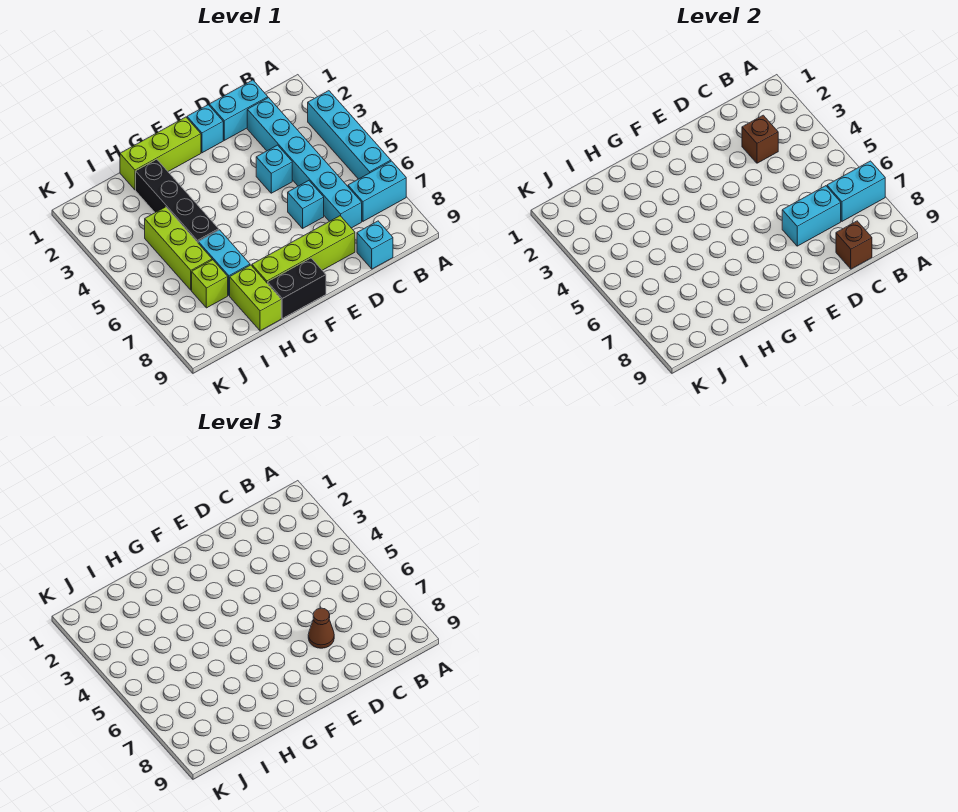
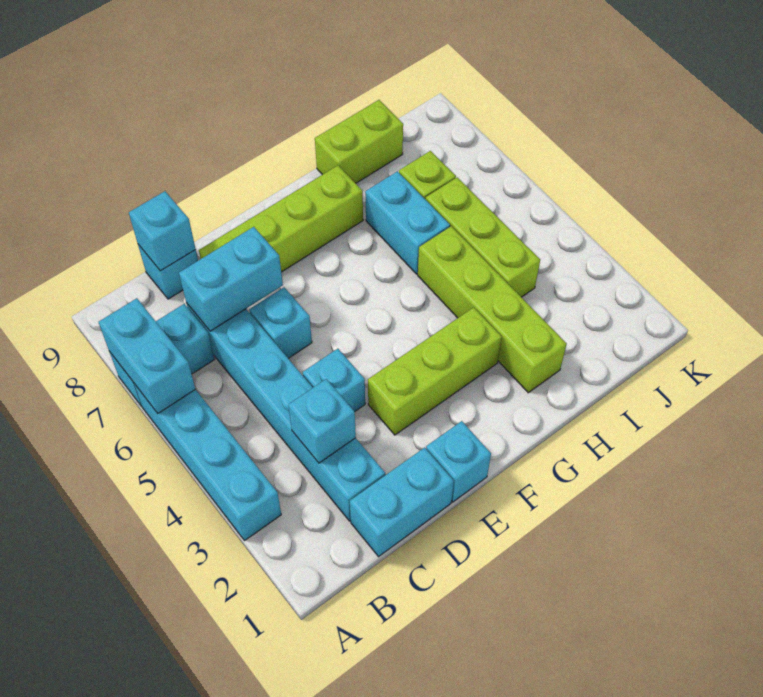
cyan brick A7:B7 level 2 -> cyan brick A6:A7 level 2
brown brick C3 level 2 -> cyan brick C3 level 2
brown brick C9 level 2 -> cyan brick C9 level 2
brown cone D7 level 3 -> none
lime brick F1:H1 level 1 -> lime brick E3:G3 level 1
black brick F9:G9 level 1 -> none
black brick H2:H5 level 1 -> lime brick H2:H5 level 1
lime brick H8:H9 level 1 -> lime brick H9:I9 level 1

